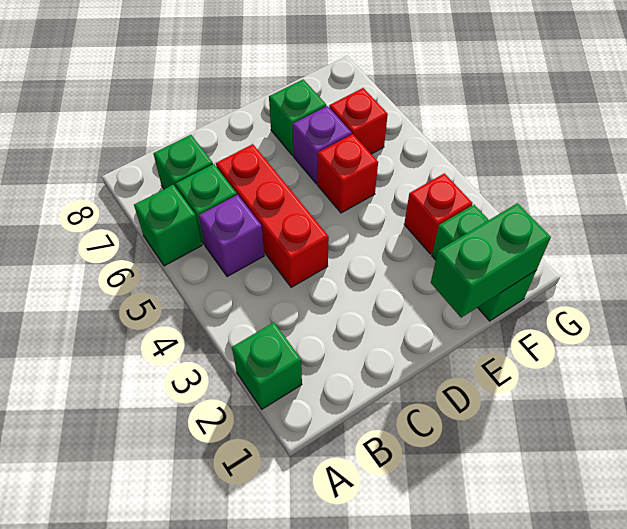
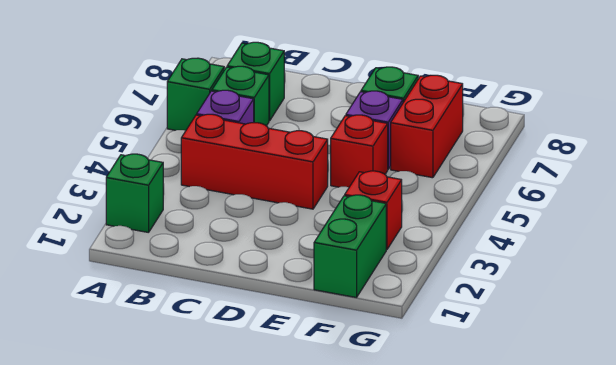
red brick C4:C6 level 1 -> red brick B4:D4 level 1
green brick E1:F1 level 2 -> none
red brick F6 level 1 -> red brick F6:F7 level 1

